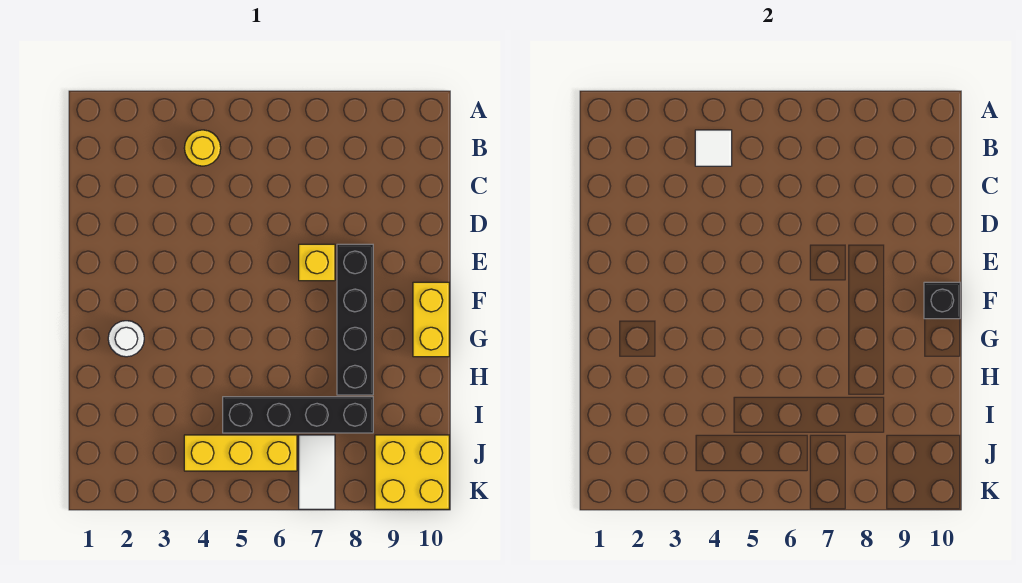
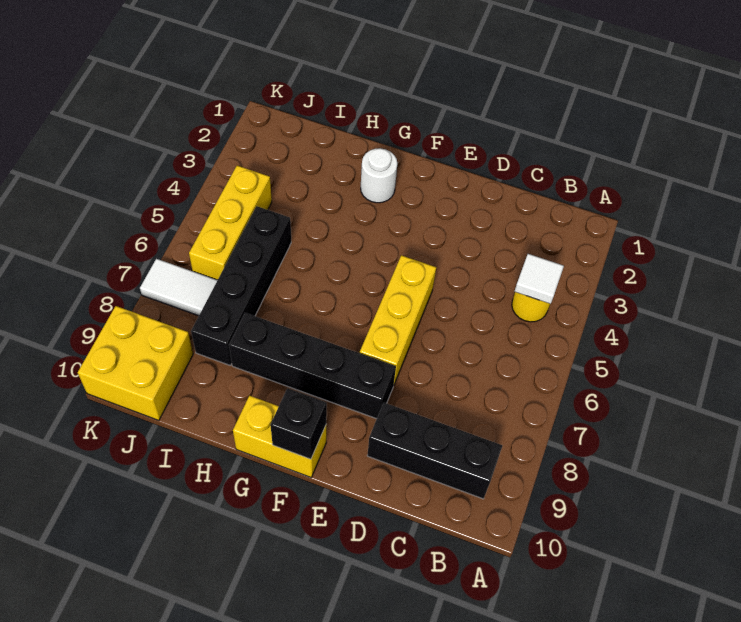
none -> black brick B9:D9 level 1
yellow brick E7 level 1 -> yellow brick E5:E7 level 1

